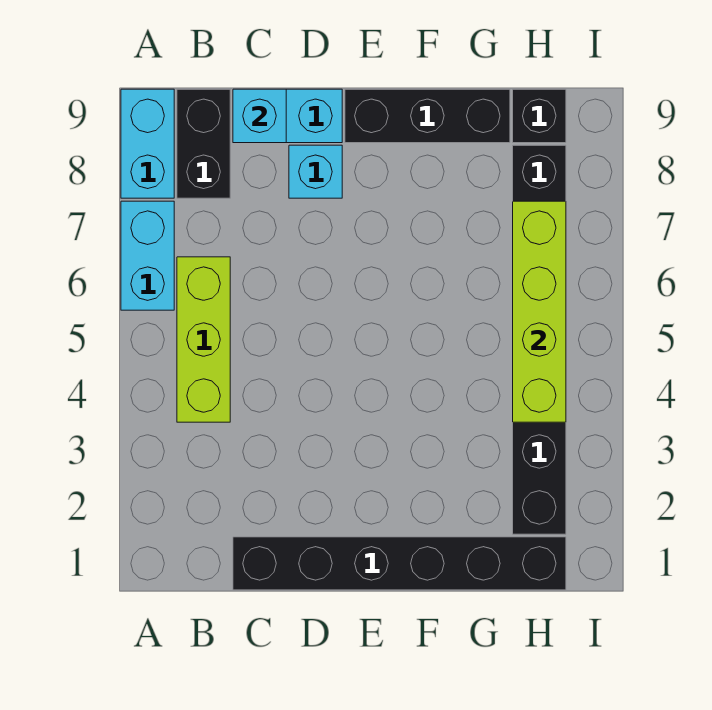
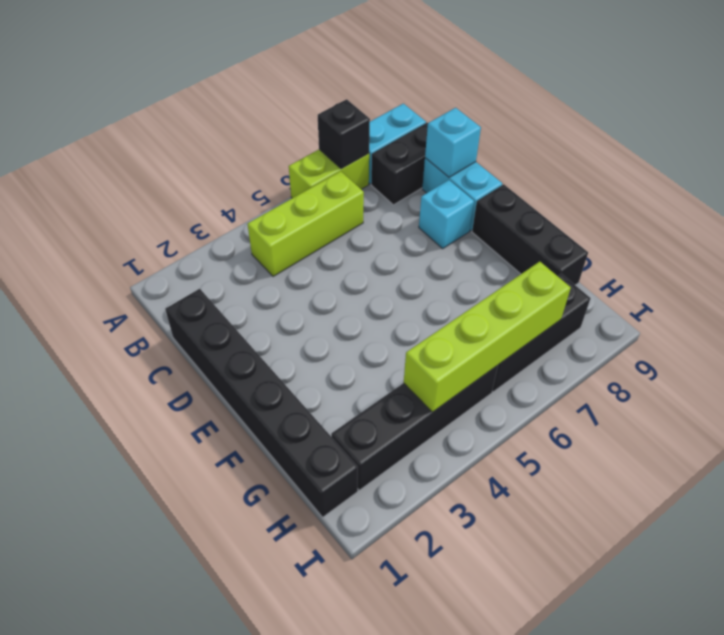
cyan brick A6:A7 level 1 -> lime brick A6:A7 level 1
black brick H9 level 1 -> black brick A7 level 2

